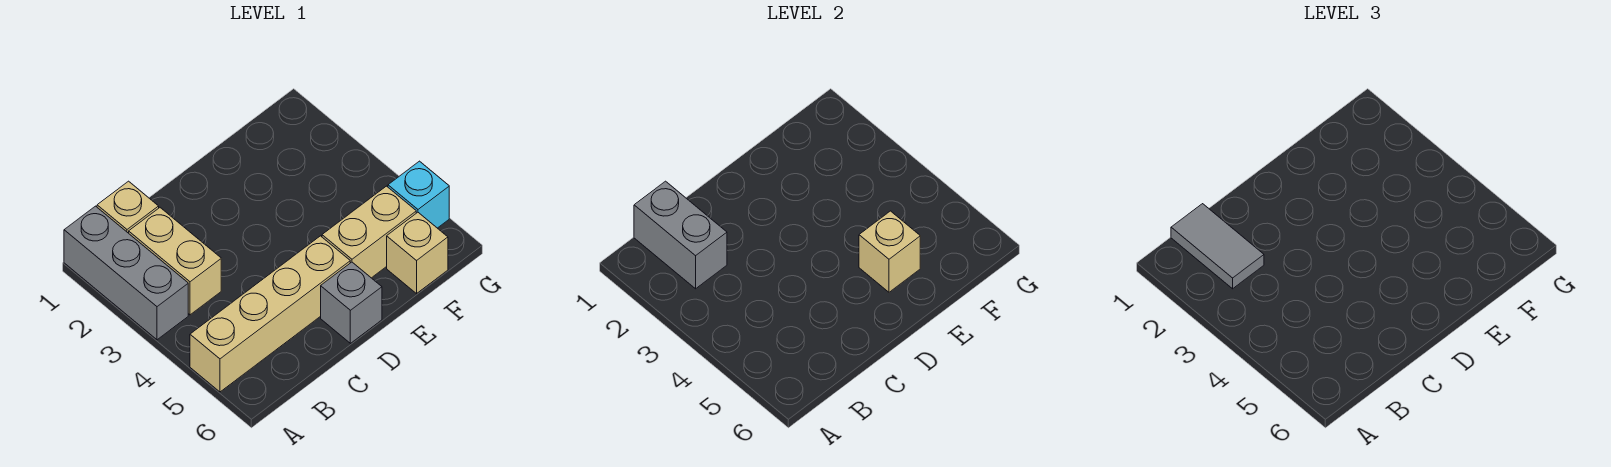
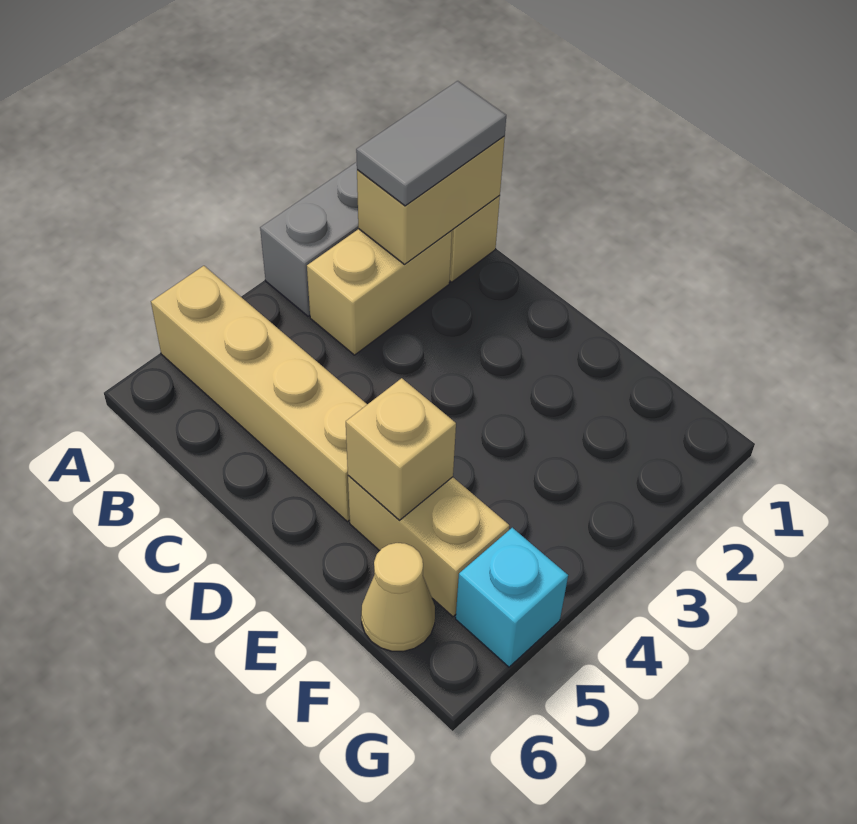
grey brick B1:B2 level 2 -> tan brick B1:B2 level 2
grey brick D6 level 1 -> none
tan brick F6 level 1 -> tan cone F6 level 1

